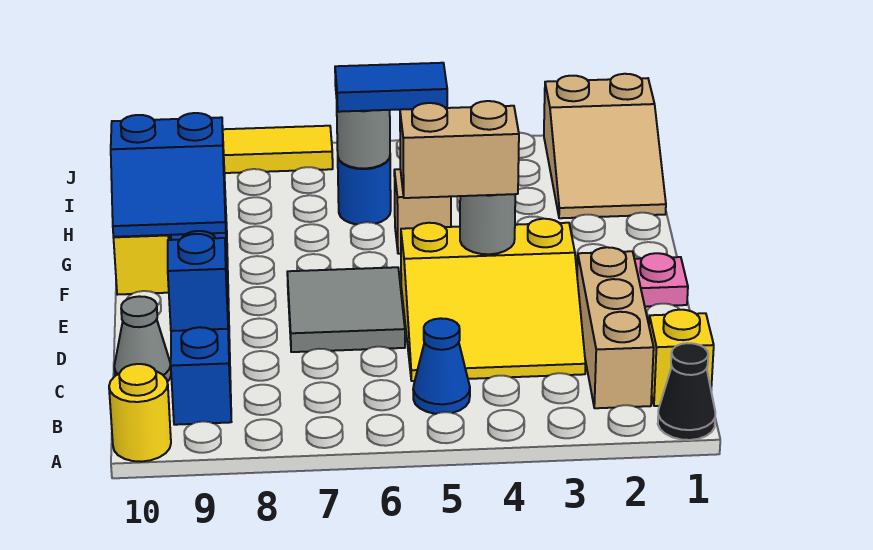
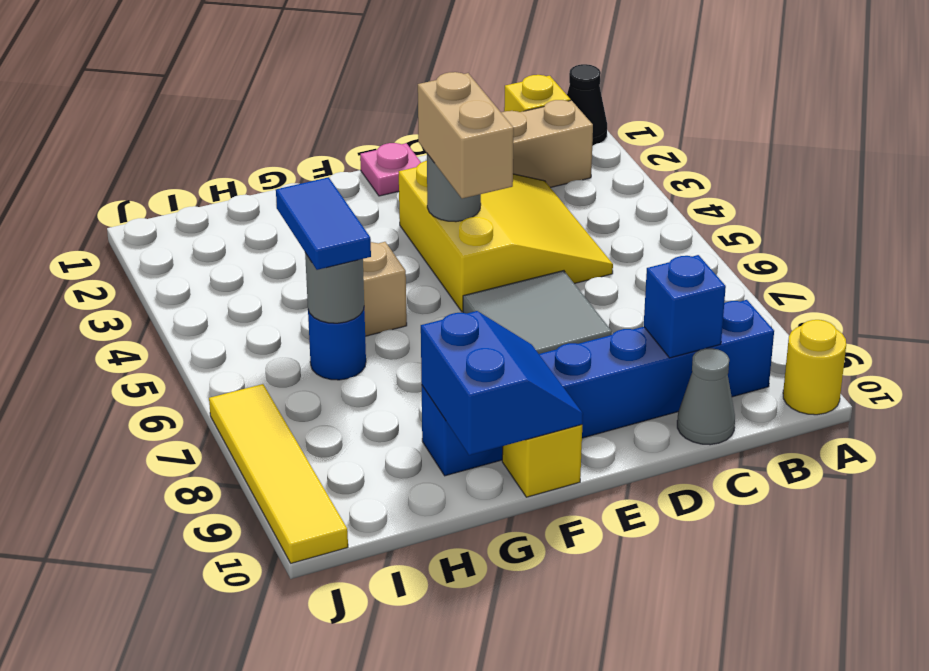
blue cone B5 level 1 -> none
tan slope H1:J2 level 1 top J -> none

